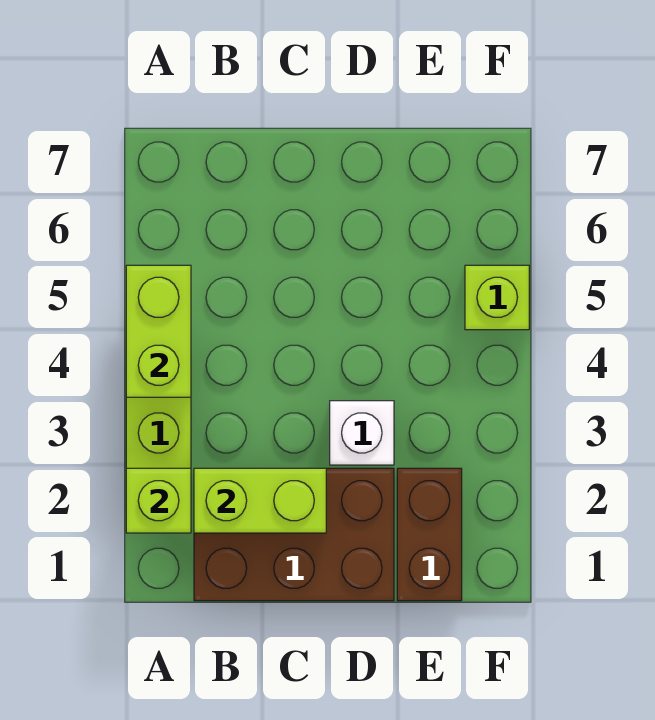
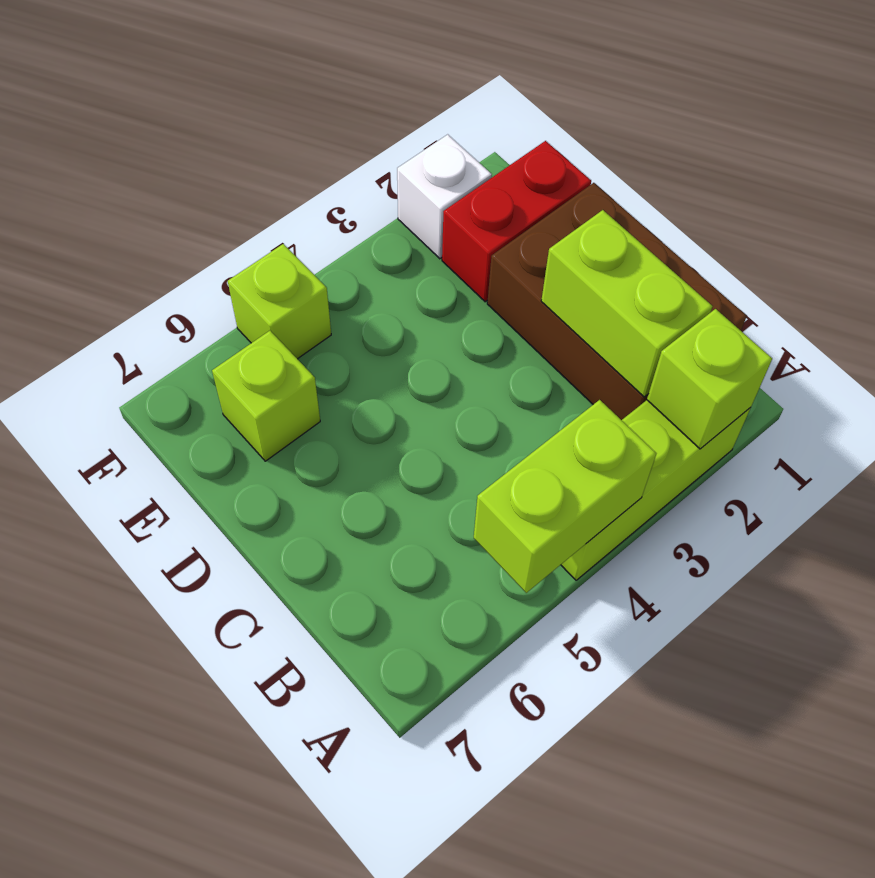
white brick D3 level 1 -> white brick F2 level 1
brown brick E1:E2 level 1 -> red brick E1:E2 level 1
none -> lime brick E6 level 1

